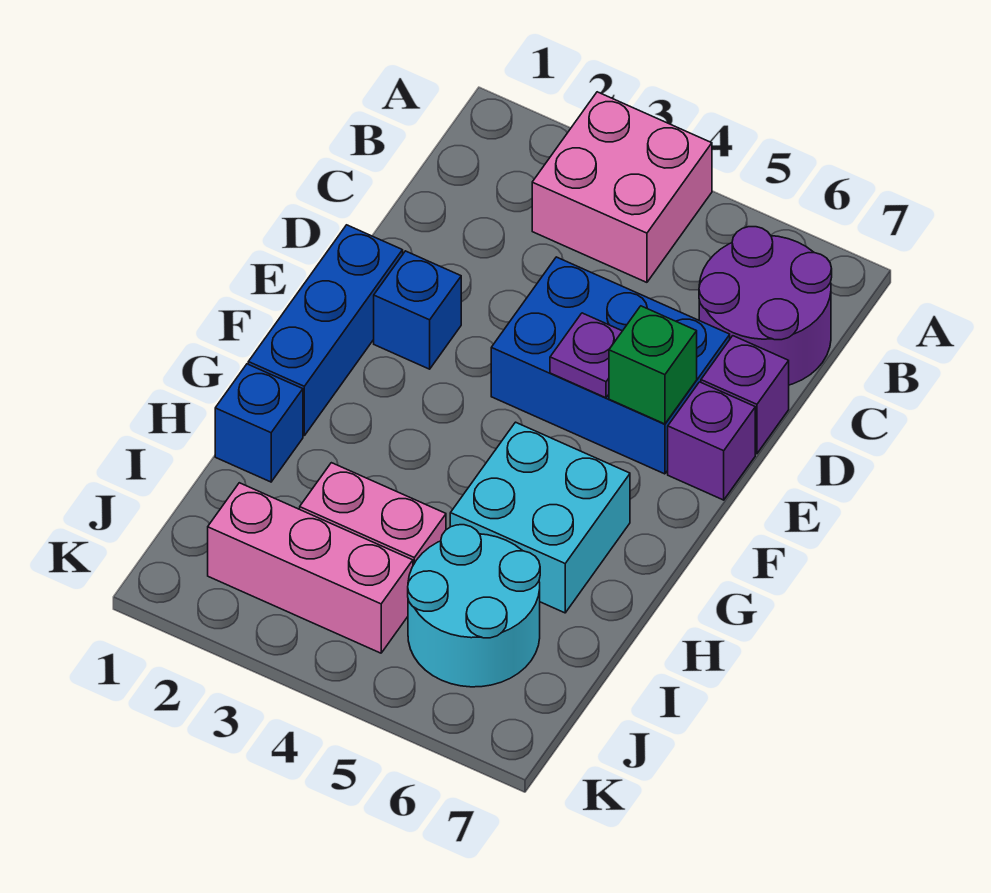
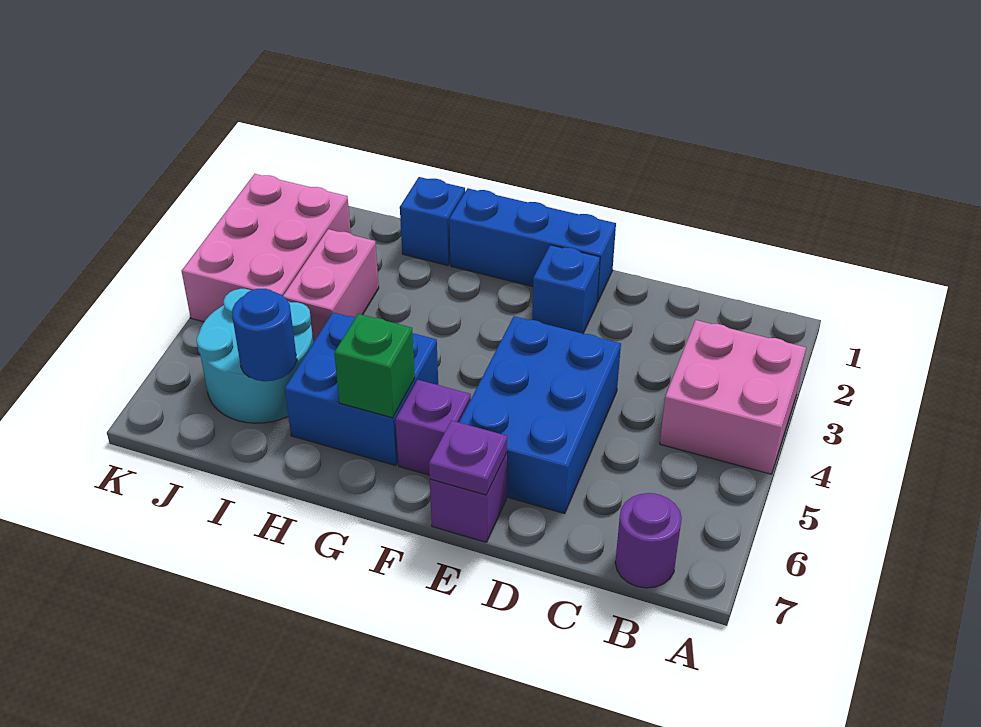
purple round brick B6:C7 level 1 -> purple round brick B7 level 1
purple brick D7 level 1 -> purple brick F6 level 1
purple plate E5 level 2 -> purple plate E7 level 2
green brick E6 level 2 -> green brick G6 level 2
cyan brick G5:H6 level 1 -> blue brick G5:H6 level 1
none -> blue round brick I6 level 2
pink brick J2:J4 level 1 -> pink brick J2:K4 level 1

